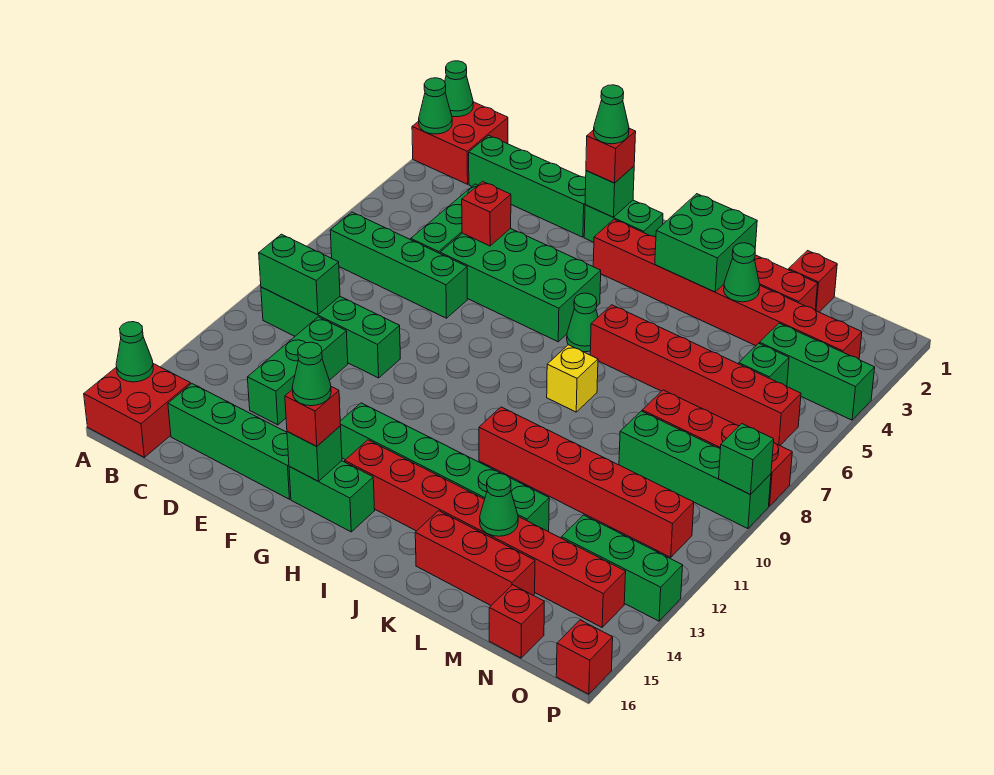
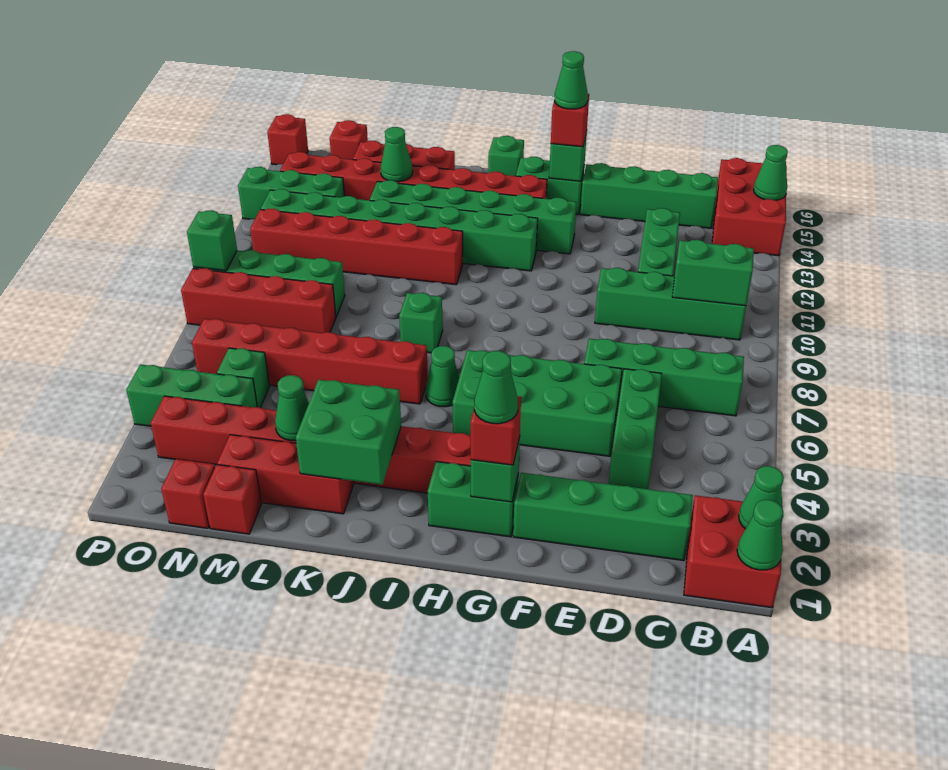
red brick A15:B16 level 1 -> red brick A14:B16 level 1
red brick E5 level 2 -> red brick N1 level 1
none -> green brick H12:O12 level 1
none -> green brick I16 level 1
yellow brick J8 level 1 -> green brick J8 level 1

